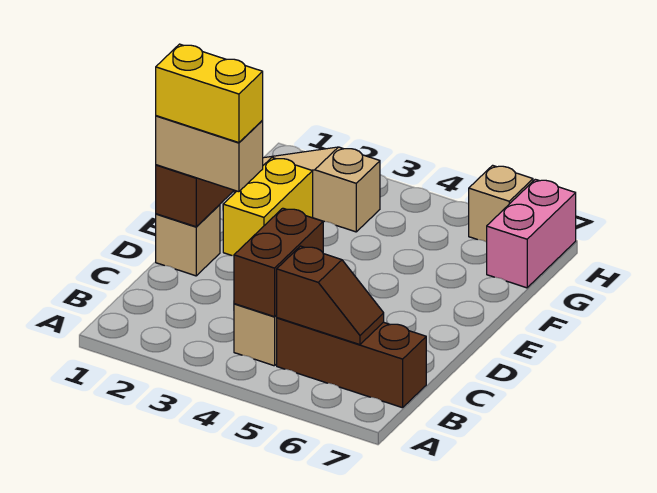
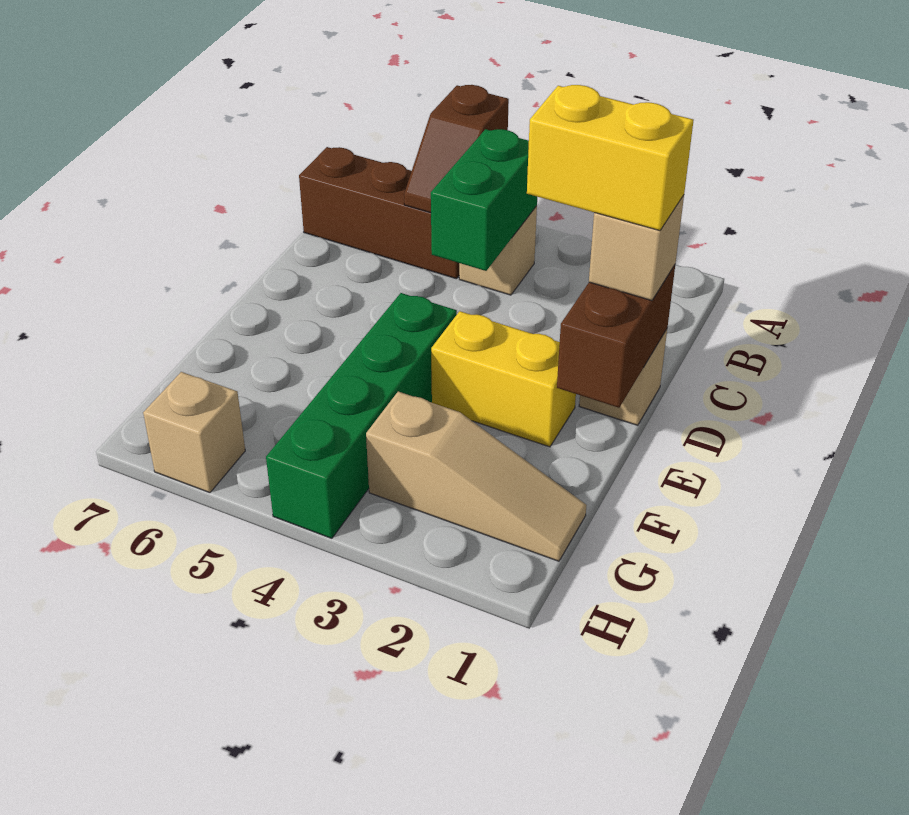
brown brick B4:C4 level 2 -> green brick B4:C4 level 2
brown slope B5:B6 level 2 top 5 -> brown slope A5:B5 level 2 top A
tan brick D1:D2 level 3 -> tan brick D1 level 3
yellow brick E2:F2 level 1 -> yellow brick E2:E3 level 1
none -> green brick E4:H4 level 1
pink brick G7:H7 level 1 -> none

